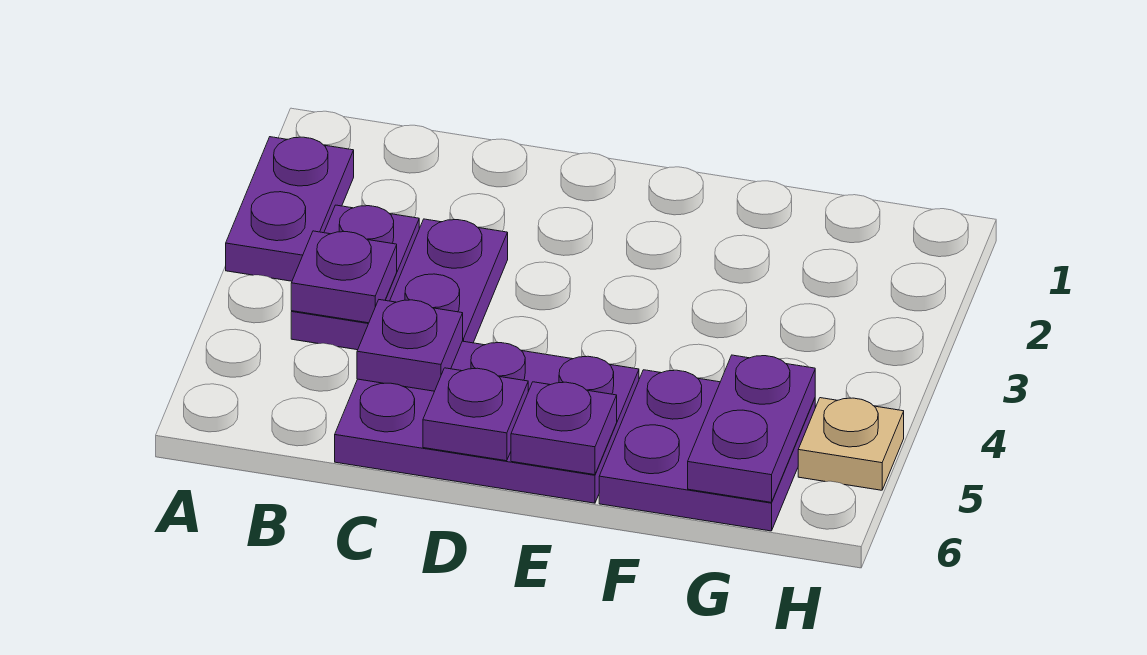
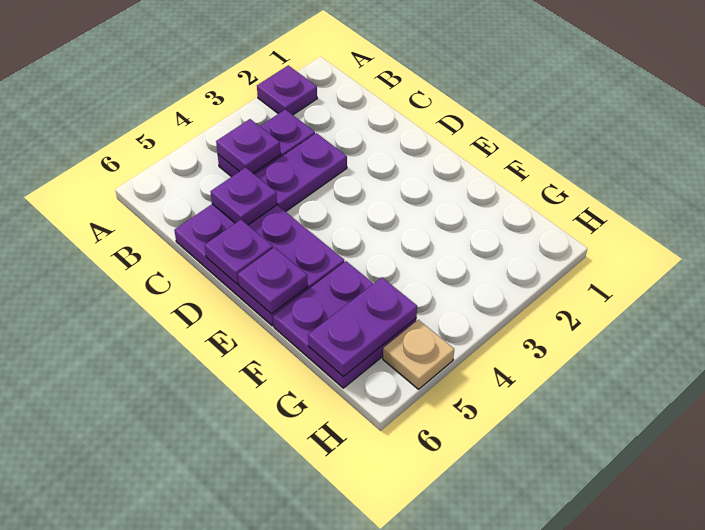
purple plate A2:A3 level 1 -> purple plate A2 level 1

